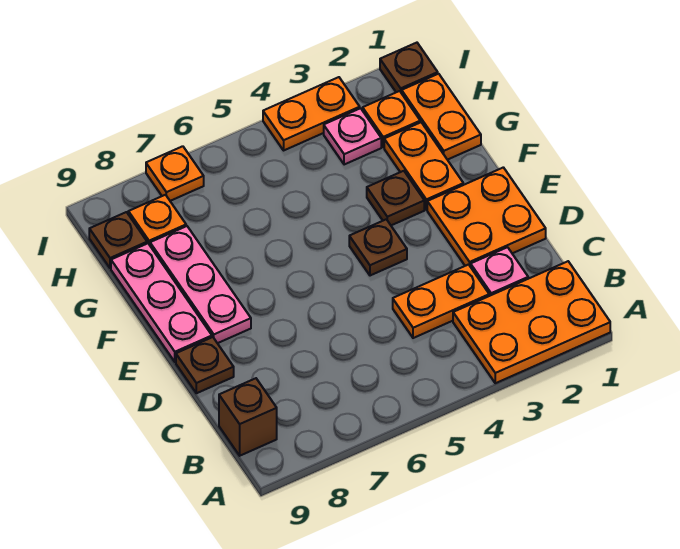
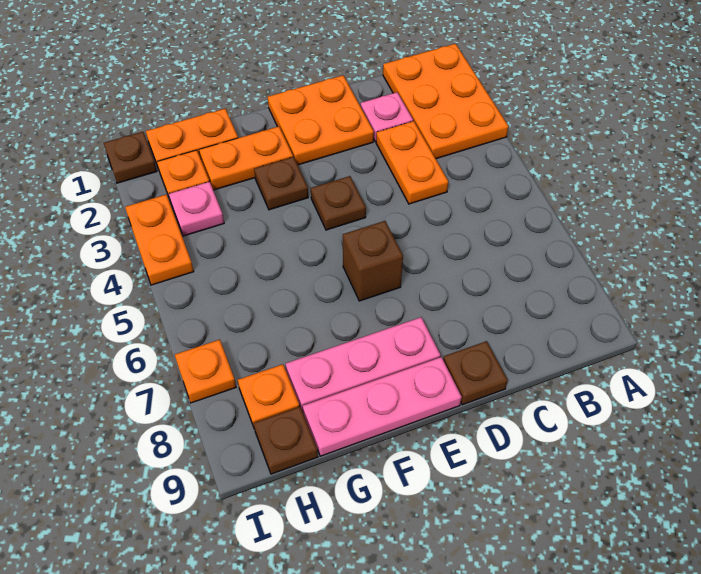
brown brick B9 level 1 -> brown brick E6 level 1

